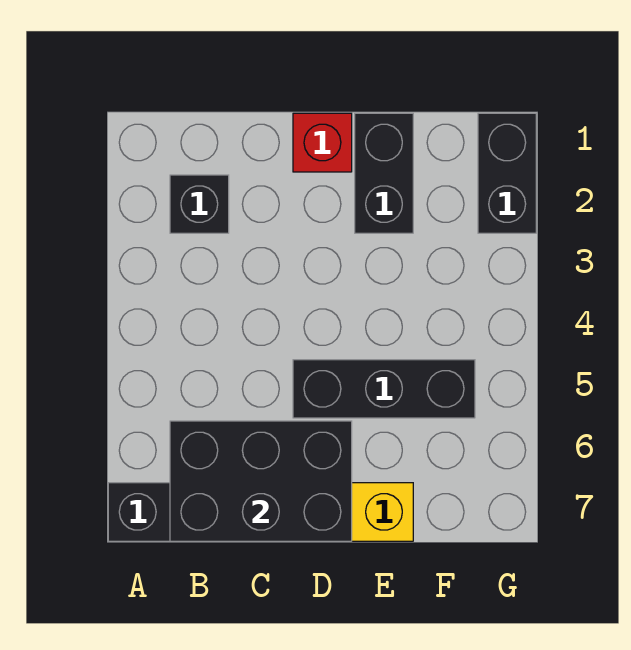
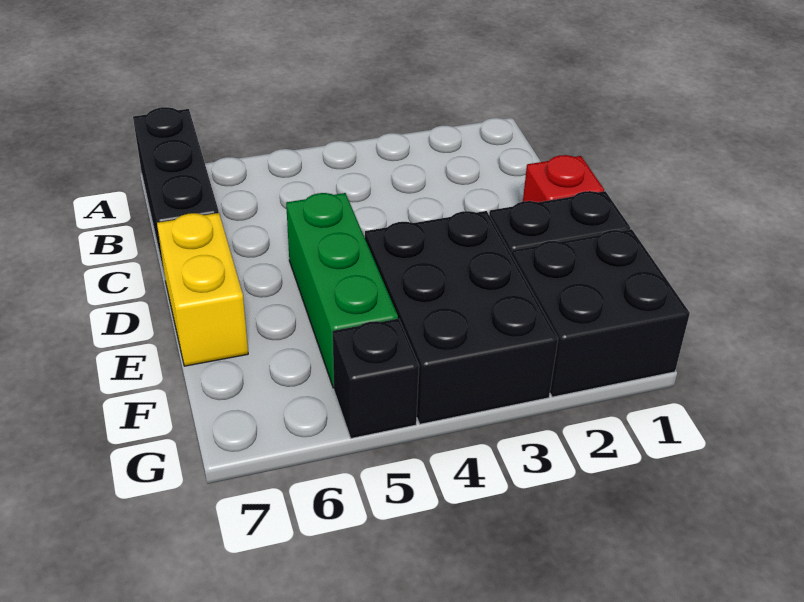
black brick B2 level 1 -> black brick G5 level 1
black brick B6:D7 level 2 -> black brick E3:G4 level 1
black brick D5:F5 level 1 -> green brick D5:F5 level 1
black brick G1:G2 level 1 -> black brick F1:G2 level 1

